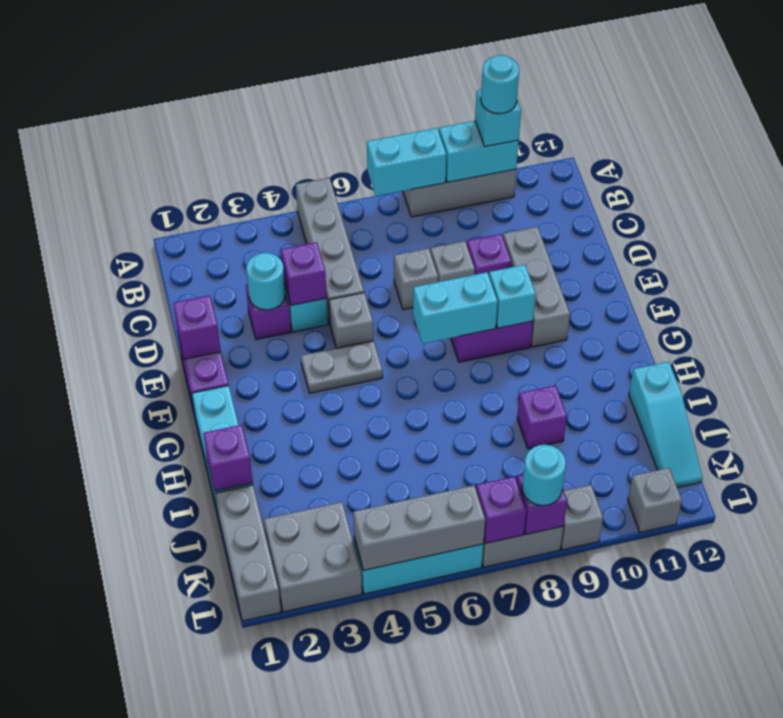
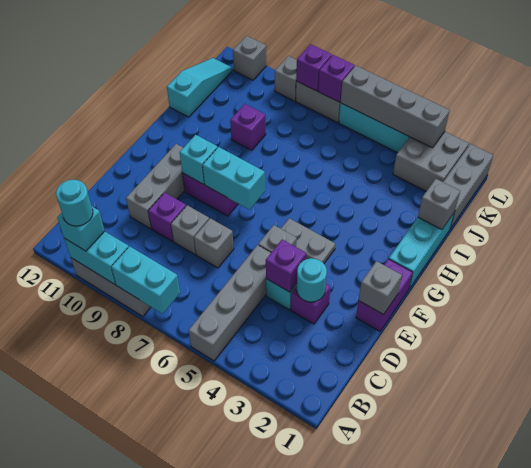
purple brick E1 level 2 -> grey brick E1 level 2
purple brick I1 level 2 -> grey brick I1 level 2
grey brick L4:L6 level 2 -> grey brick L3:L6 level 2
cyan round brick L8 level 3 -> none

